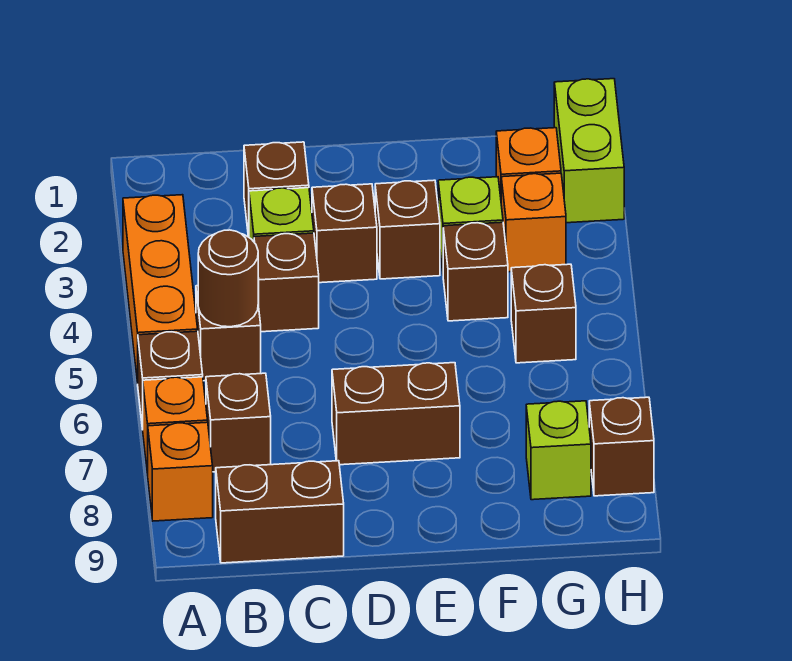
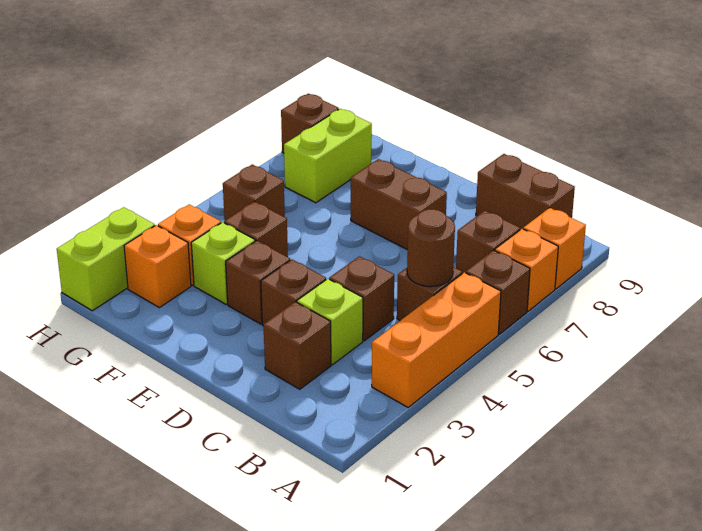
lime brick G8 level 1 -> lime brick G7:G8 level 1

